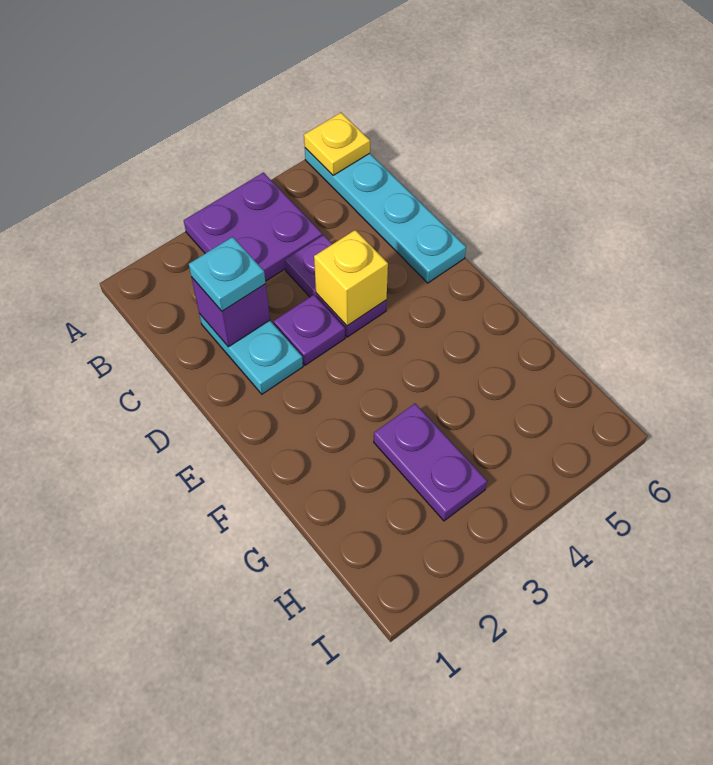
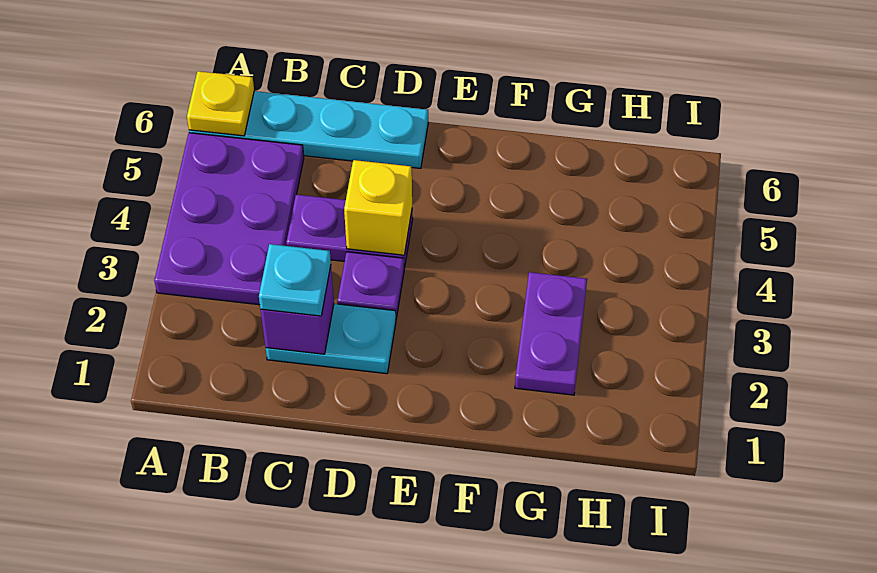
purple plate A3:B4 level 1 -> purple plate A3:B5 level 1
purple plate G3:H3 level 1 -> purple plate G2:G3 level 1

